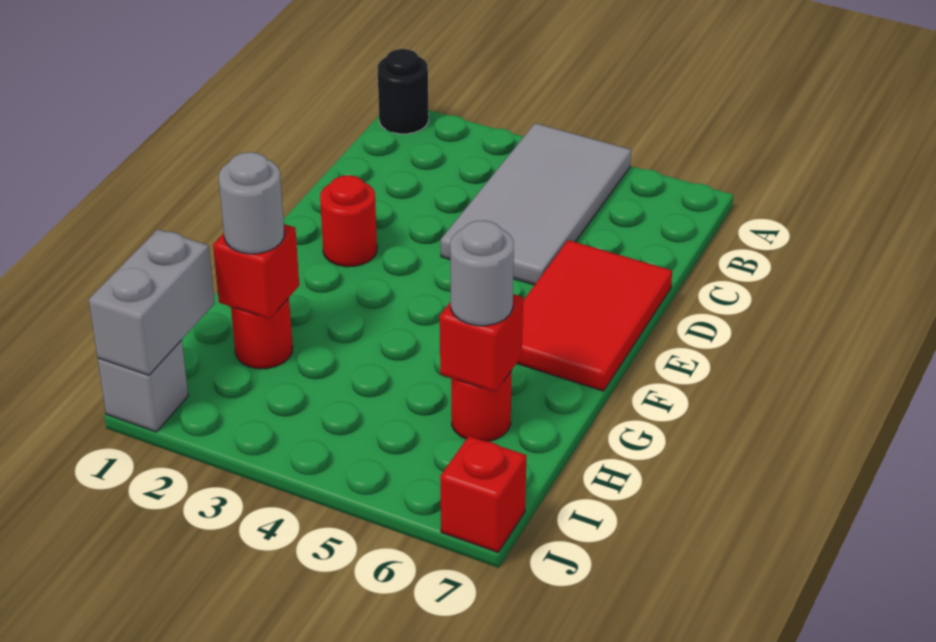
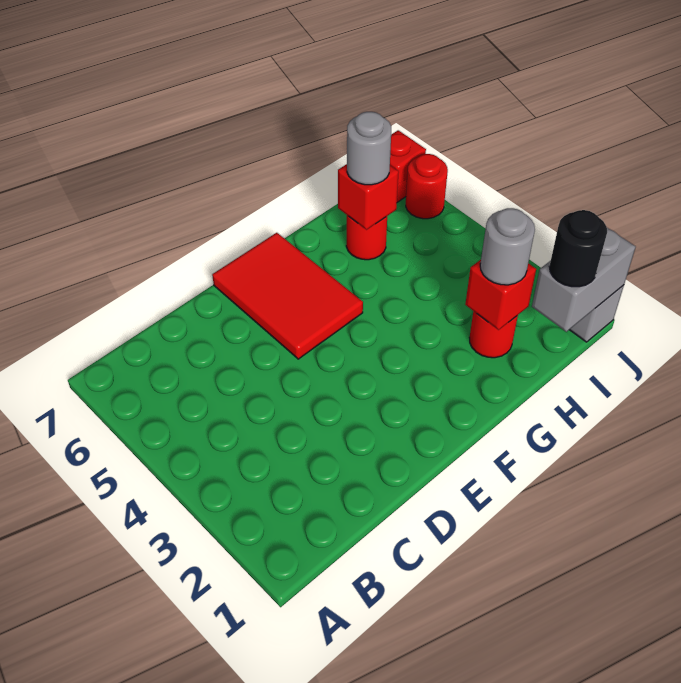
black round brick A1 level 1 -> black round brick I1 level 3
grey tile A4:D5 level 1 -> none
red tile D6:F7 level 1 -> red tile E5:F7 level 1
red round brick E2 level 1 -> red round brick J6 level 1

